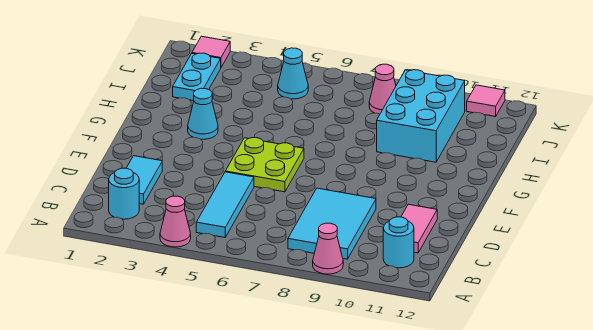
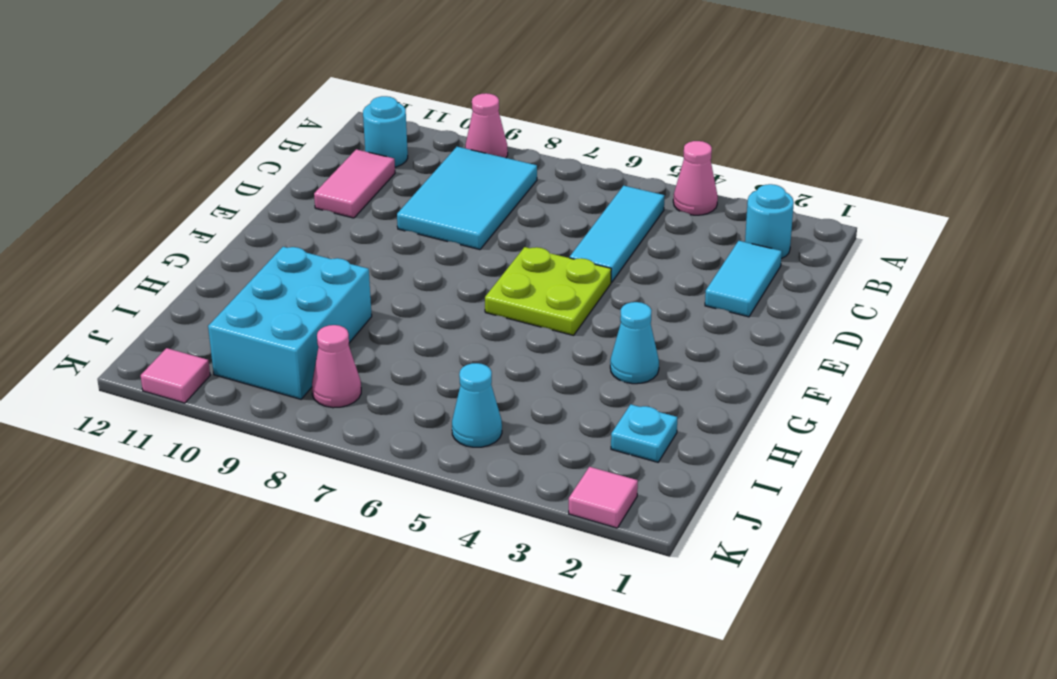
cyan plate I2:J2 level 1 -> cyan plate I2 level 1

